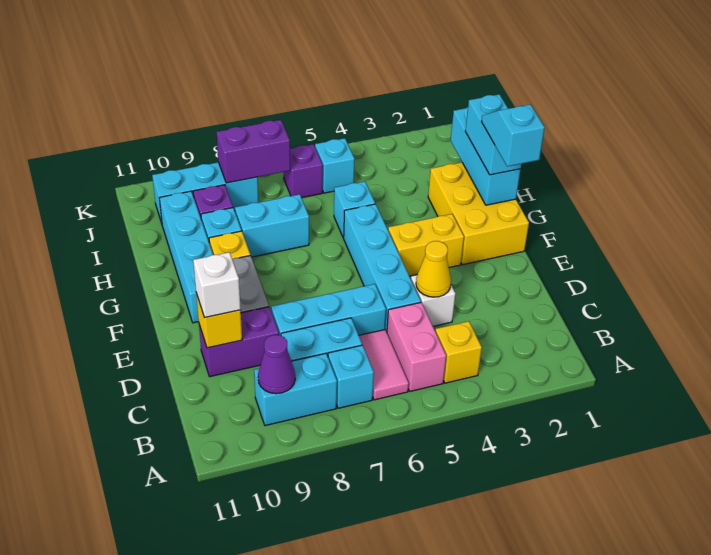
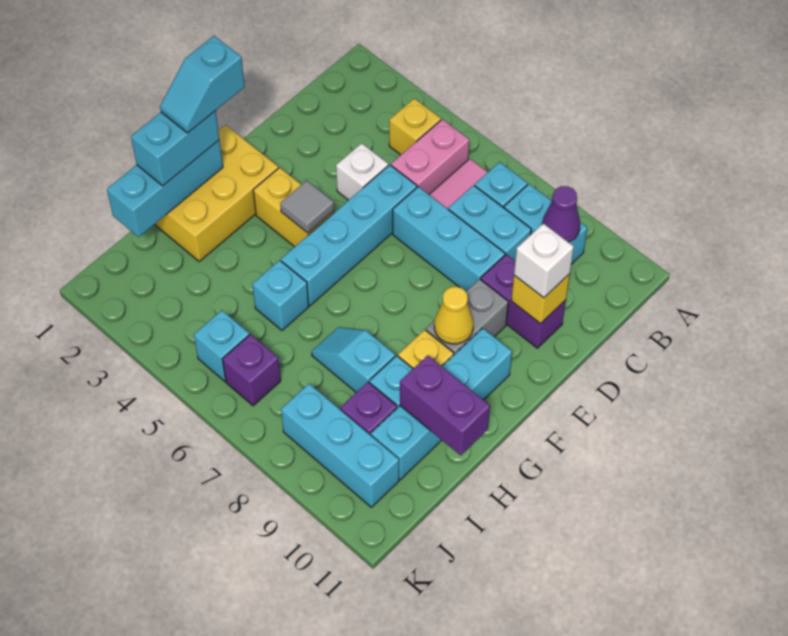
yellow cone D4 level 2 -> yellow cone F9 level 2
none -> grey tile F4 level 2
cyan brick H7:H8 level 1 -> cyan slope H7:H8 level 1 top 8
purple brick J7:J8 level 2 -> purple brick H10:H11 level 2

